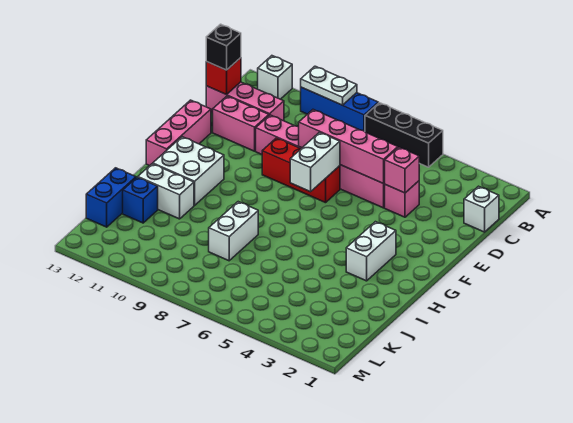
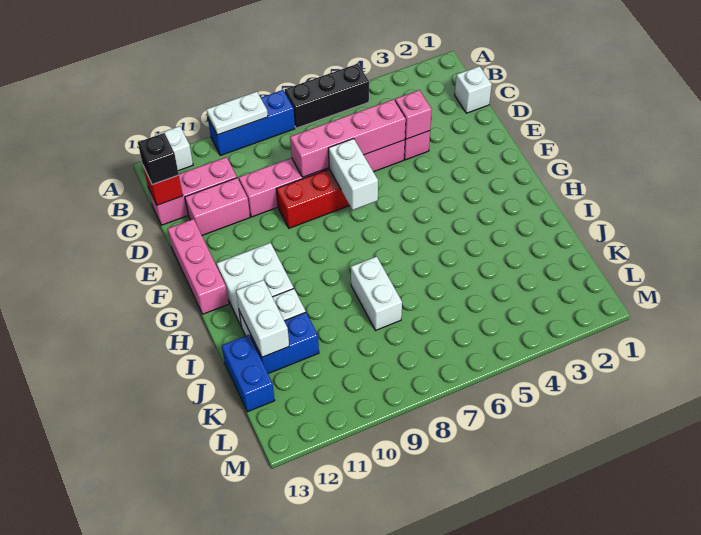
white brick G3:H3 level 1 -> white brick I12:J12 level 2
blue brick J12 level 1 -> blue brick J11:J12 level 1

